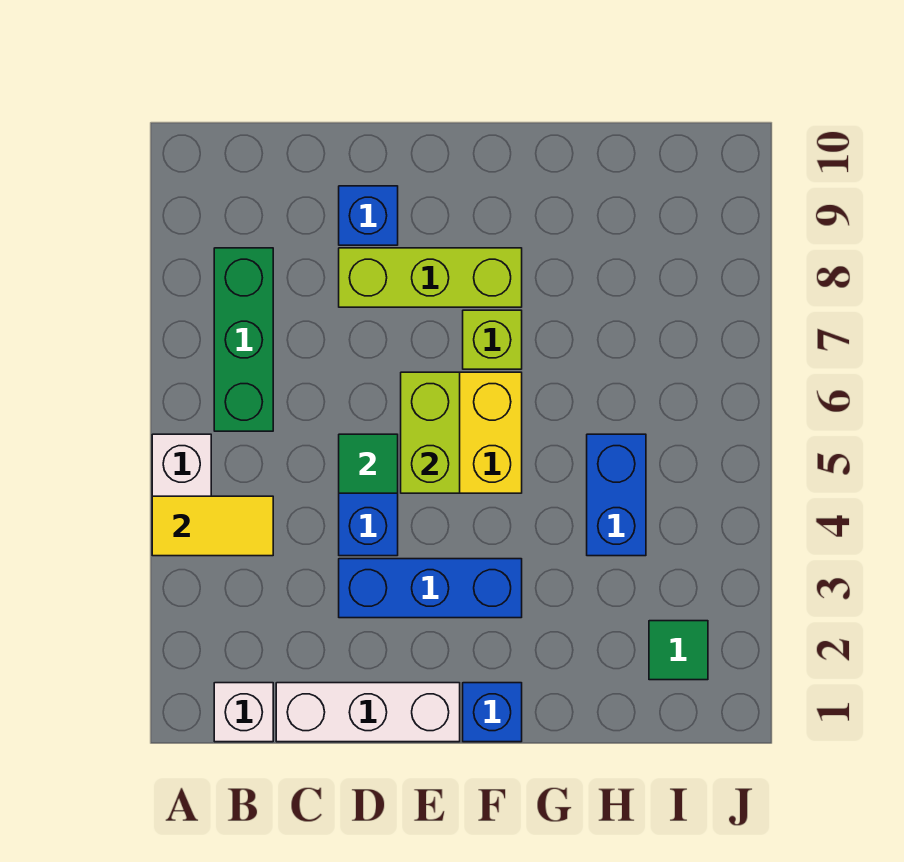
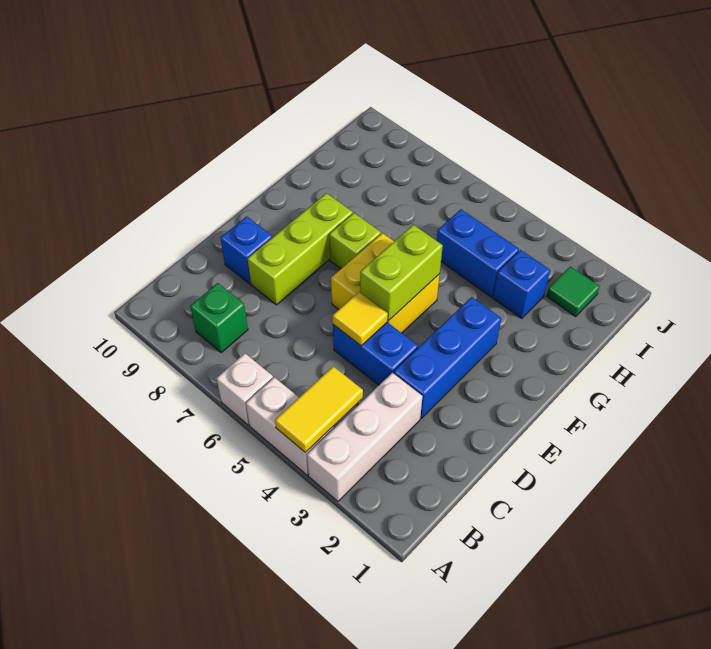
white brick B1 level 1 -> white brick A6 level 1
green brick B6:B8 level 1 -> green brick B8 level 1
white brick C1:E1 level 1 -> white brick A3:C3 level 1
green tile D5 level 2 -> yellow tile D5 level 2
lime brick E5:E6 level 2 -> lime brick E5:F5 level 2
blue brick F1 level 1 -> blue brick H3 level 1

